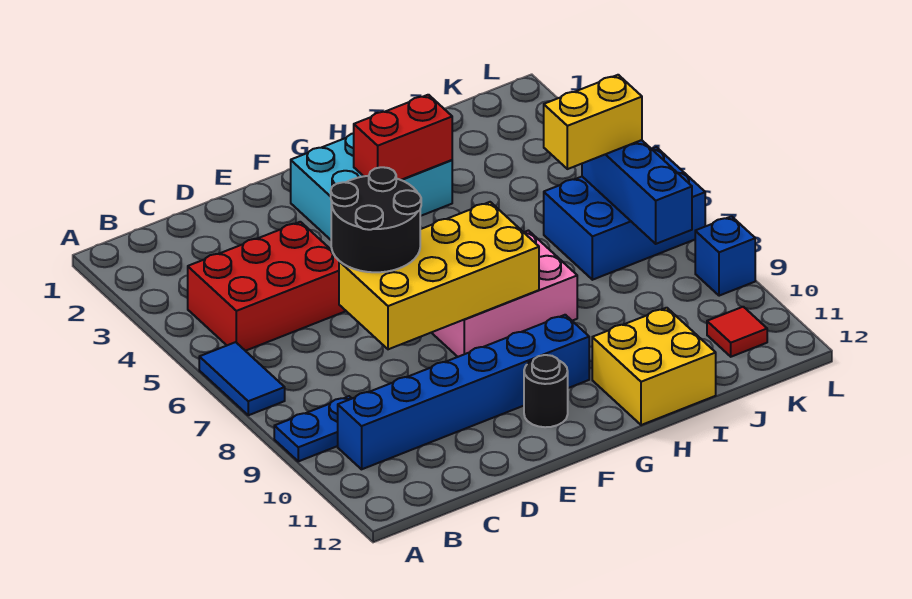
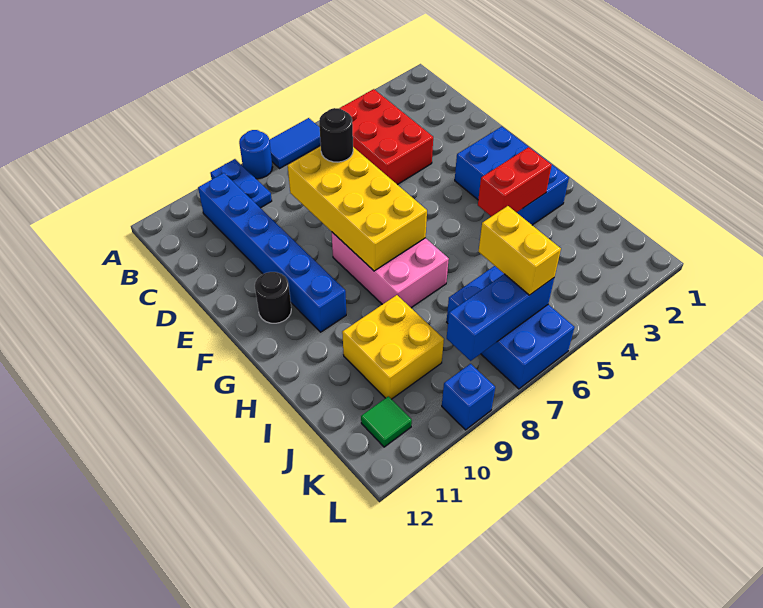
none -> blue round brick A8 level 1
black round brick D6:E7 level 3 -> black round brick D7 level 3
cyan brick F2:H3 level 1 -> blue brick F2:H3 level 1
red brick G3:H3 level 2 -> red brick H3:H4 level 2
yellow brick H11:I12 level 1 -> yellow brick I9:J10 level 1
red tile K11 level 1 -> green tile K11 level 1

